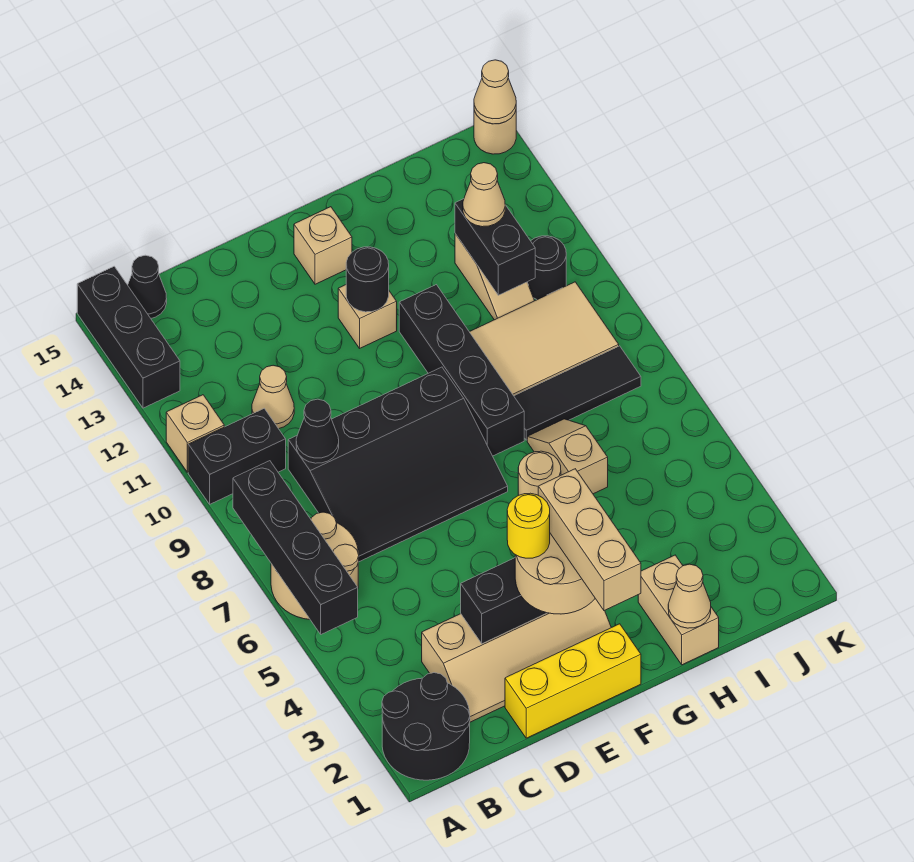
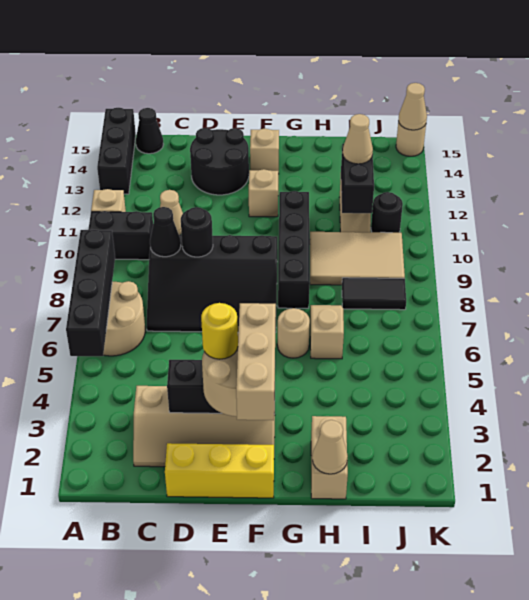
black round brick A1:B2 level 1 -> black round brick D13:E14 level 1
black round brick F12 level 2 -> black round brick D9 level 2
black tile H8:J8 level 1 -> black tile I8:J8 level 1

